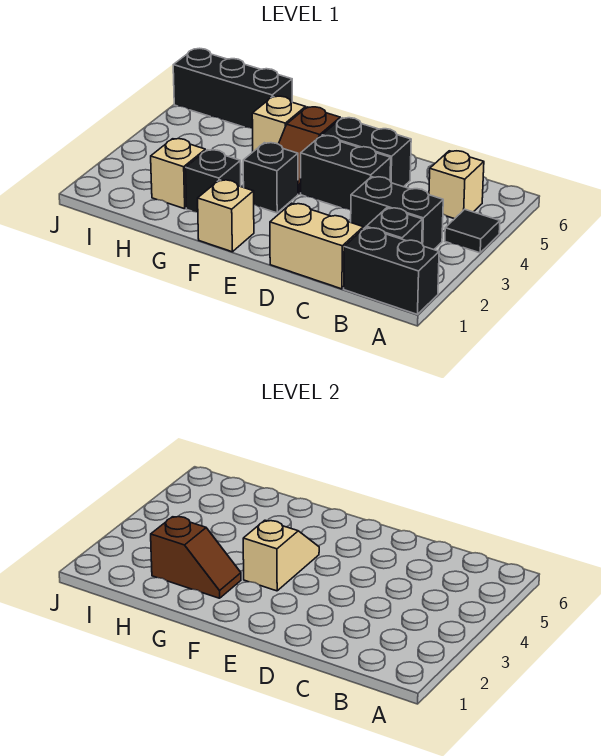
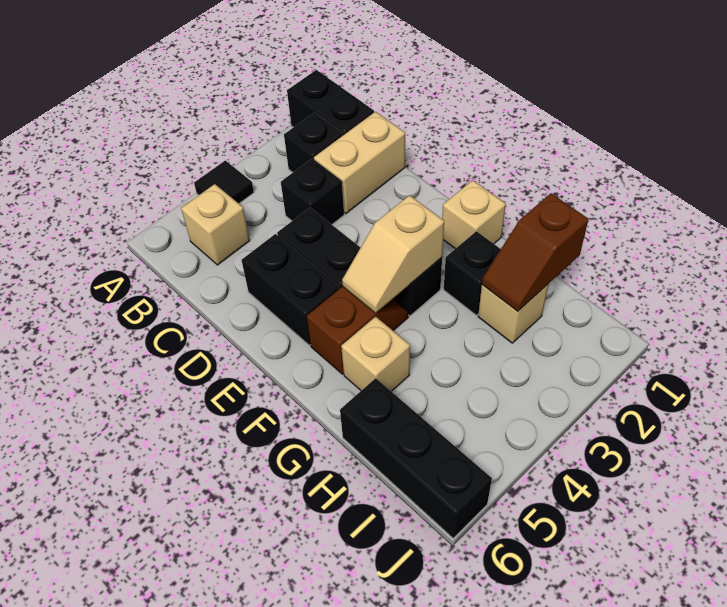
black brick B3:C3 level 1 -> black brick C3 level 1
tan brick C1:D1 level 1 -> tan brick C1:C2 level 1
brown slope G2:H2 level 2 top H -> brown slope H1:H2 level 2 top 1

